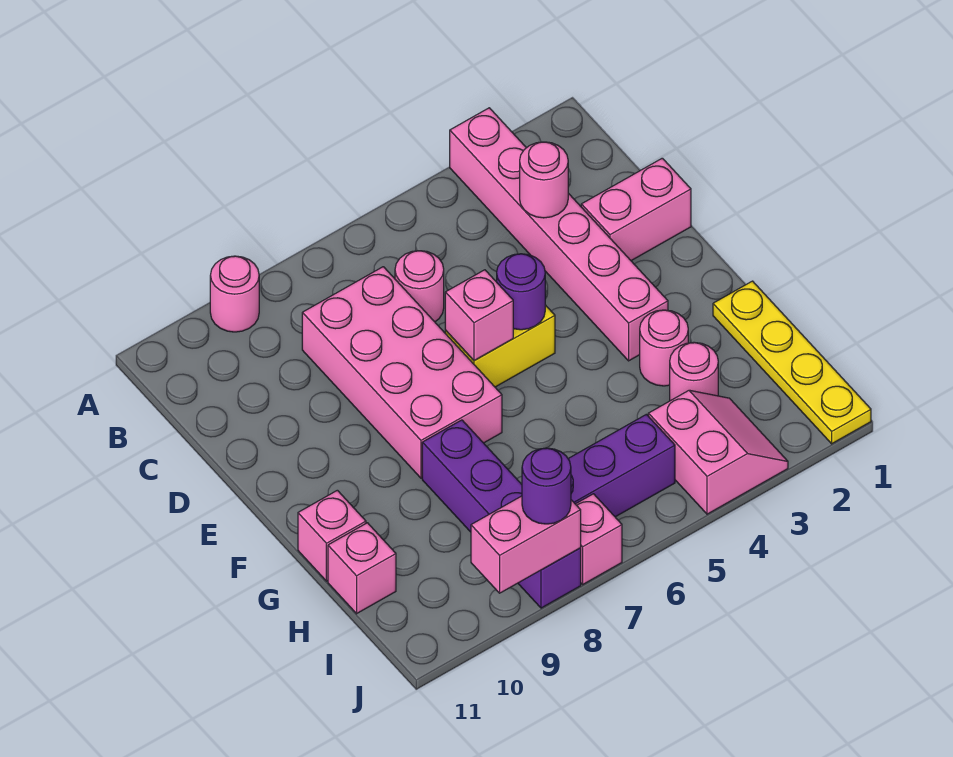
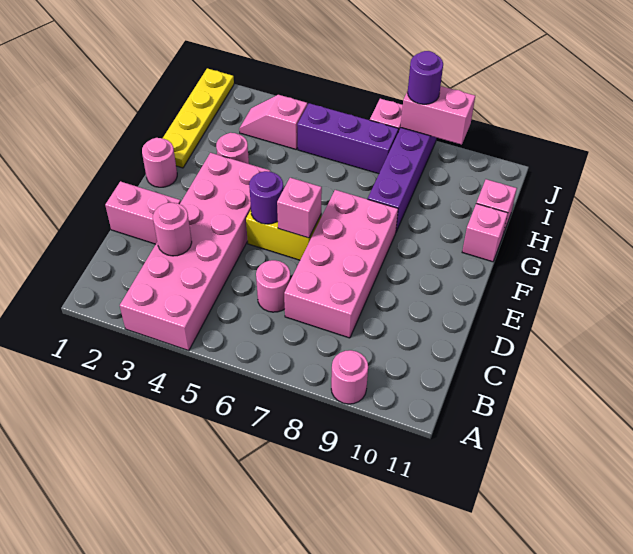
pink brick A3:F3 level 1 -> pink brick A3:F4 level 1
pink round brick H3 level 1 -> pink round brick F1 level 1
pink slope I3:J4 level 1 top 4 -> pink slope I3:I4 level 1 top 4

